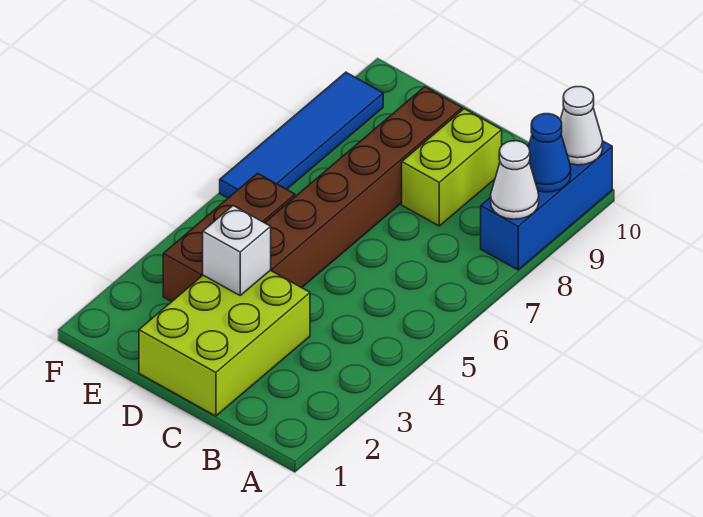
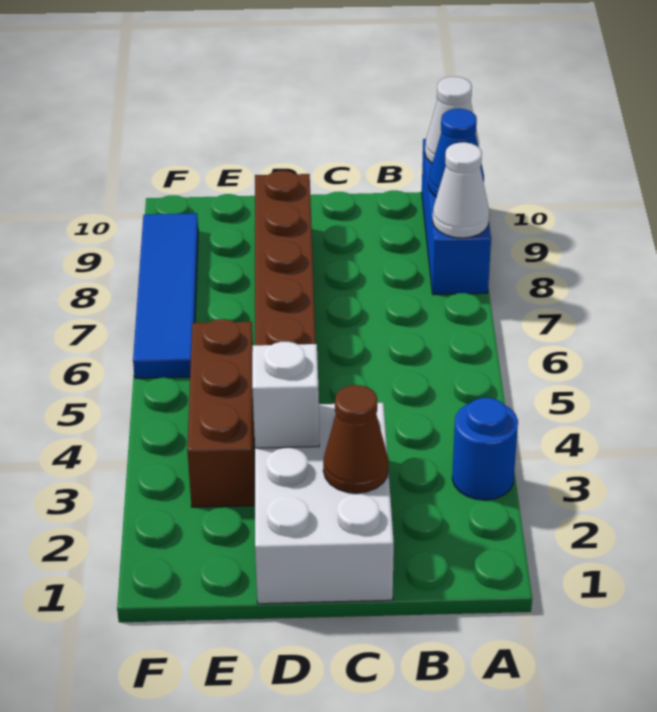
none -> blue round brick A3 level 1
lime brick C1:D3 level 1 -> white brick C1:D3 level 1
none -> brown cone C2 level 2
lime brick C8:C9 level 1 -> none

